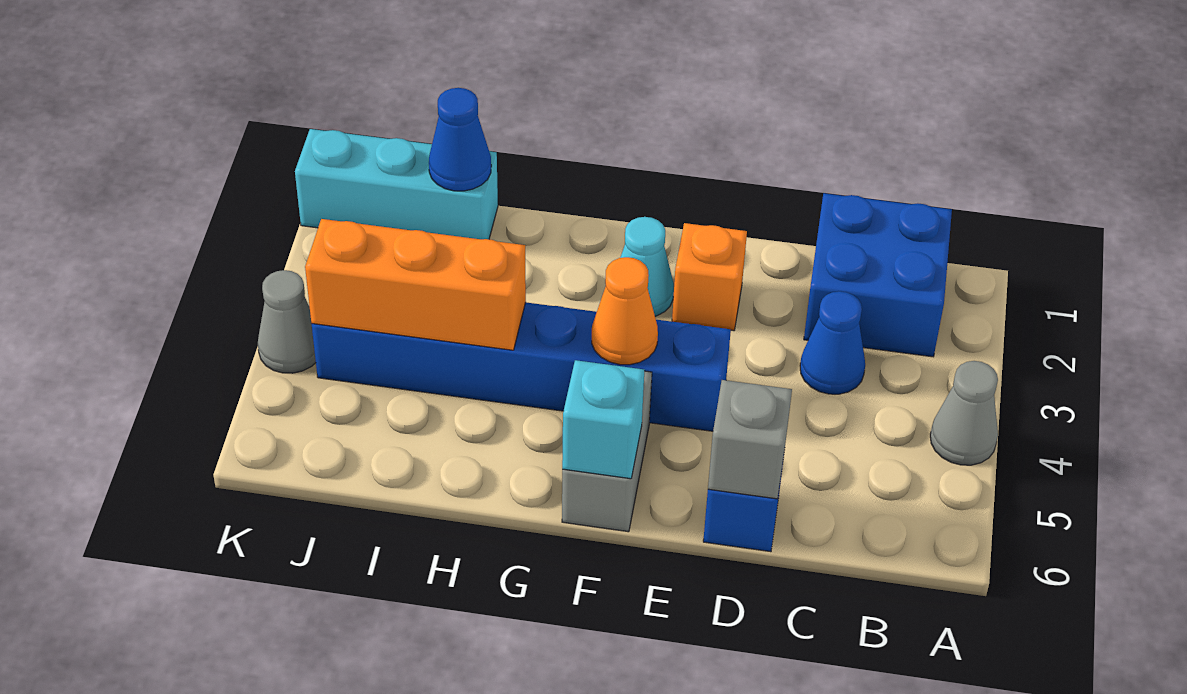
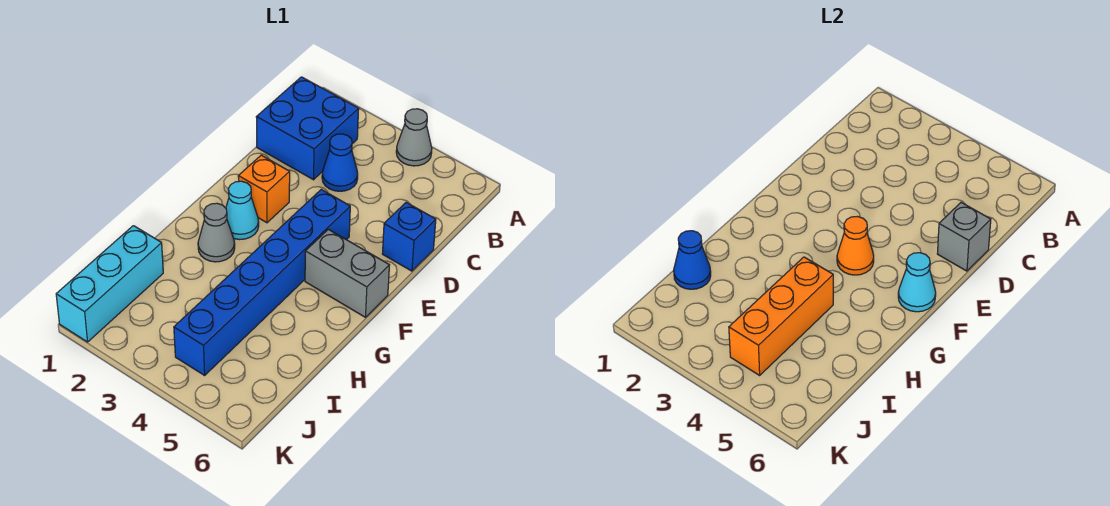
cyan brick F6 level 2 -> cyan cone F6 level 2
grey cone K4 level 1 -> grey cone G2 level 1

